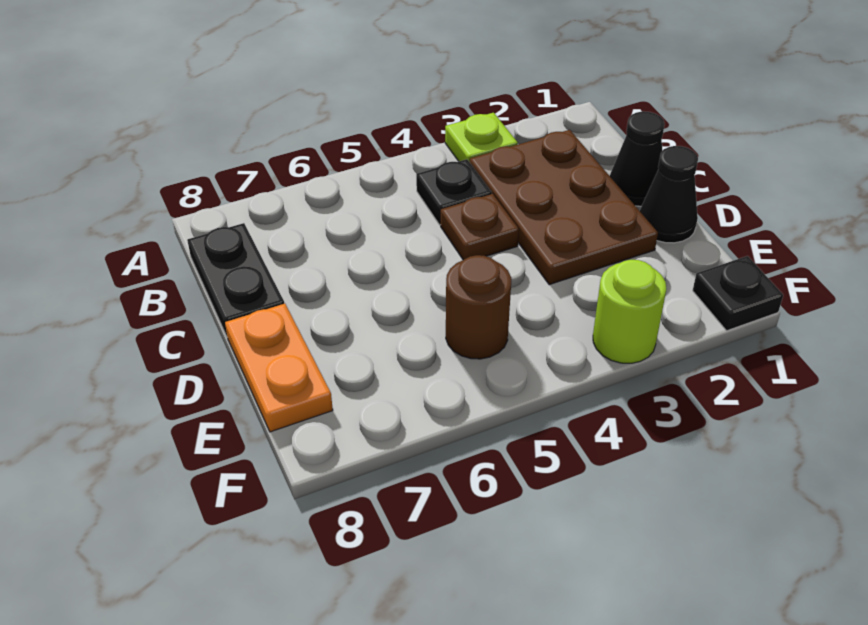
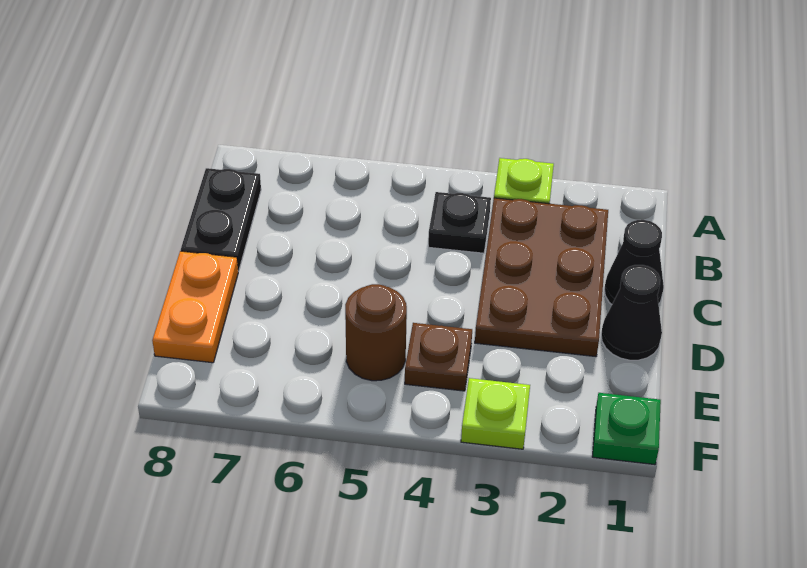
brown plate C4 level 1 -> brown plate E4 level 1
black plate F1 level 1 -> green plate F1 level 1
lime round brick F3 level 1 -> lime plate F3 level 1

